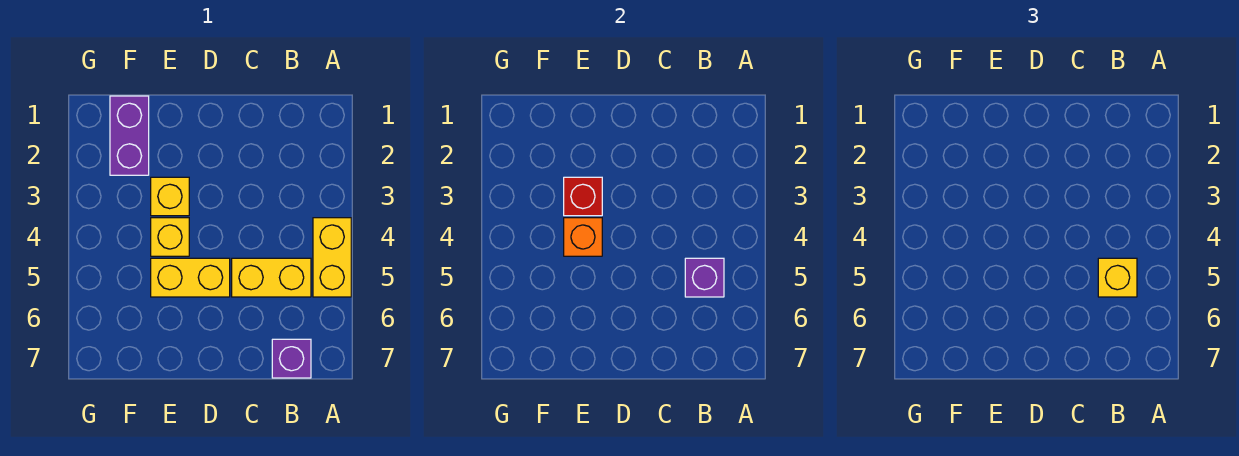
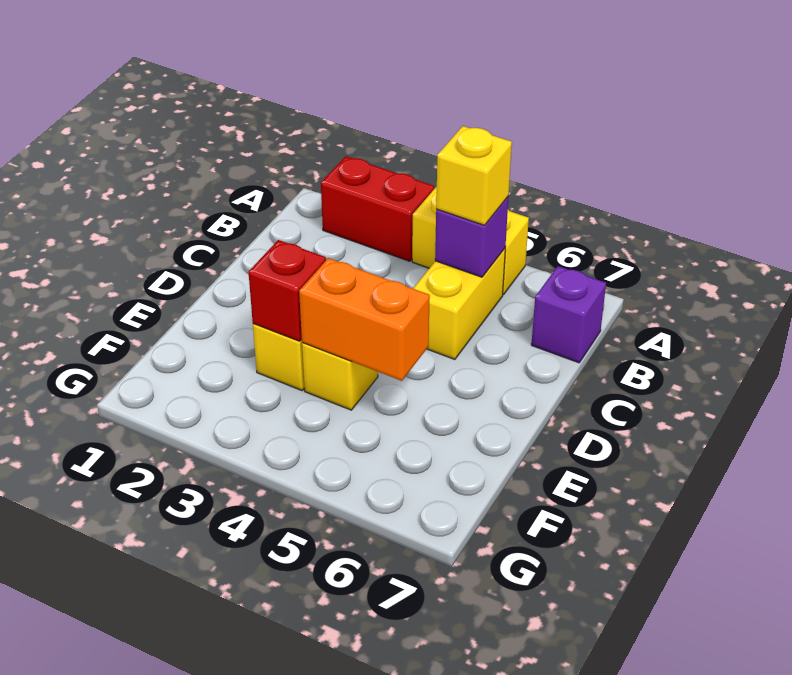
none -> red brick A2:A3 level 1
yellow brick D5:E5 level 1 -> none
orange brick E4 level 2 -> orange brick E4:E5 level 2
purple brick F1:F2 level 1 -> none

